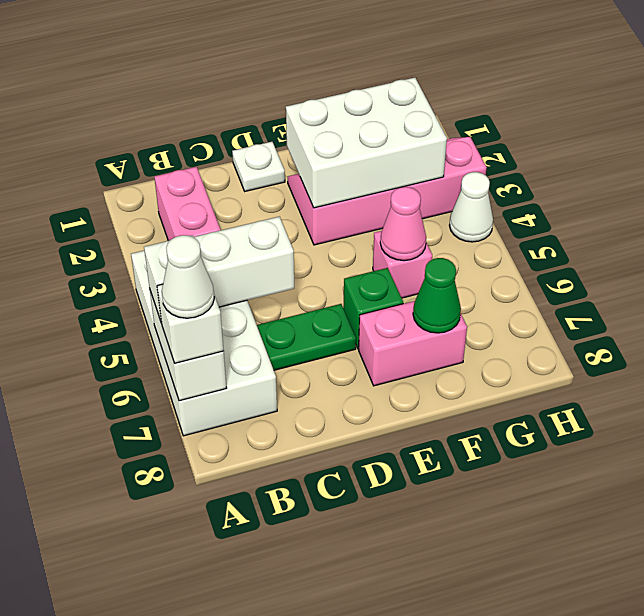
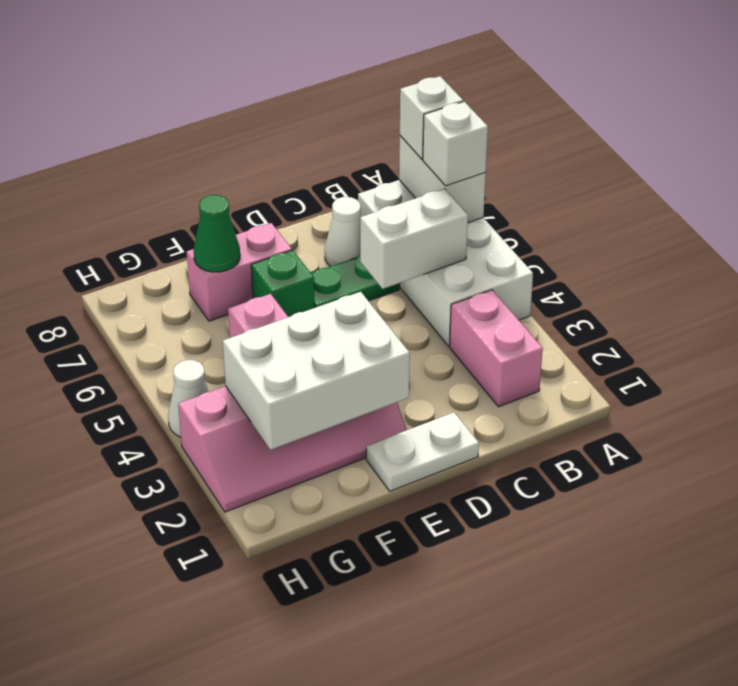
white cone A7 level 4 -> white cone C7 level 1
white plate D1 level 1 -> white plate D1:E1 level 1
pink cone F5 level 2 -> none

